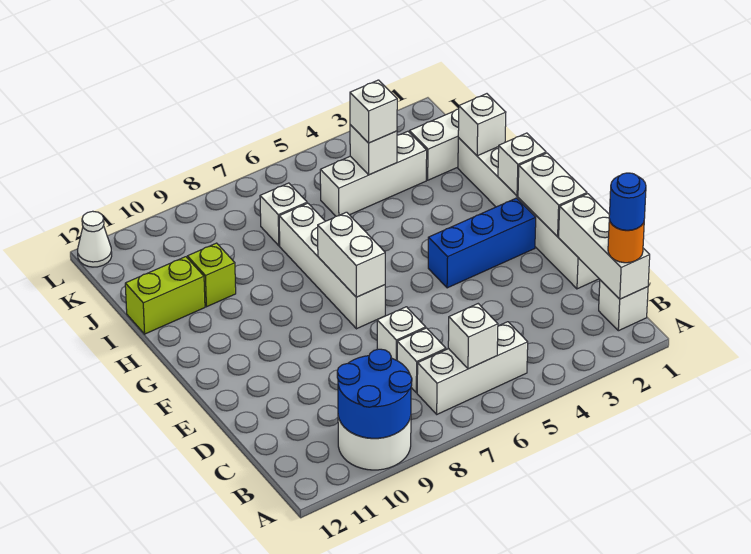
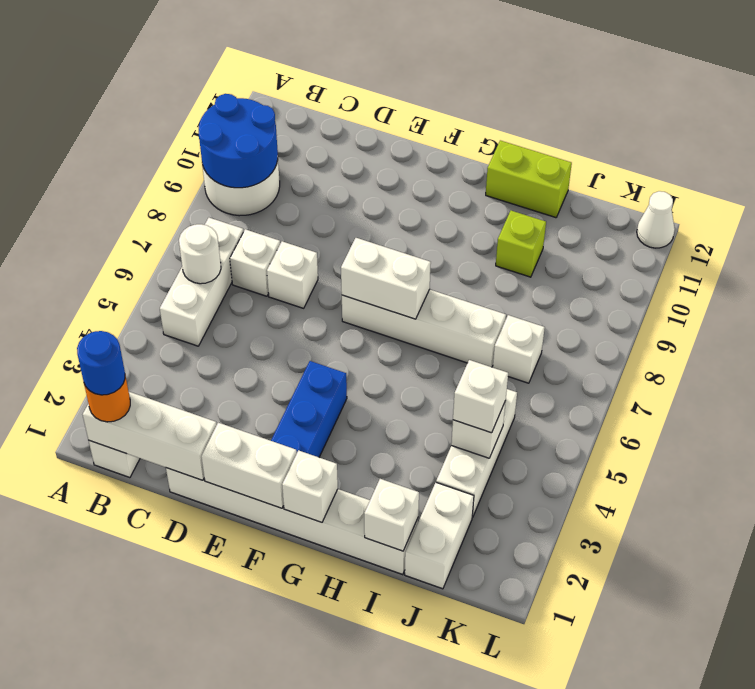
white brick B6 level 2 -> white round brick B6 level 2
lime brick I11:I12 level 1 -> lime brick H12:I12 level 1

